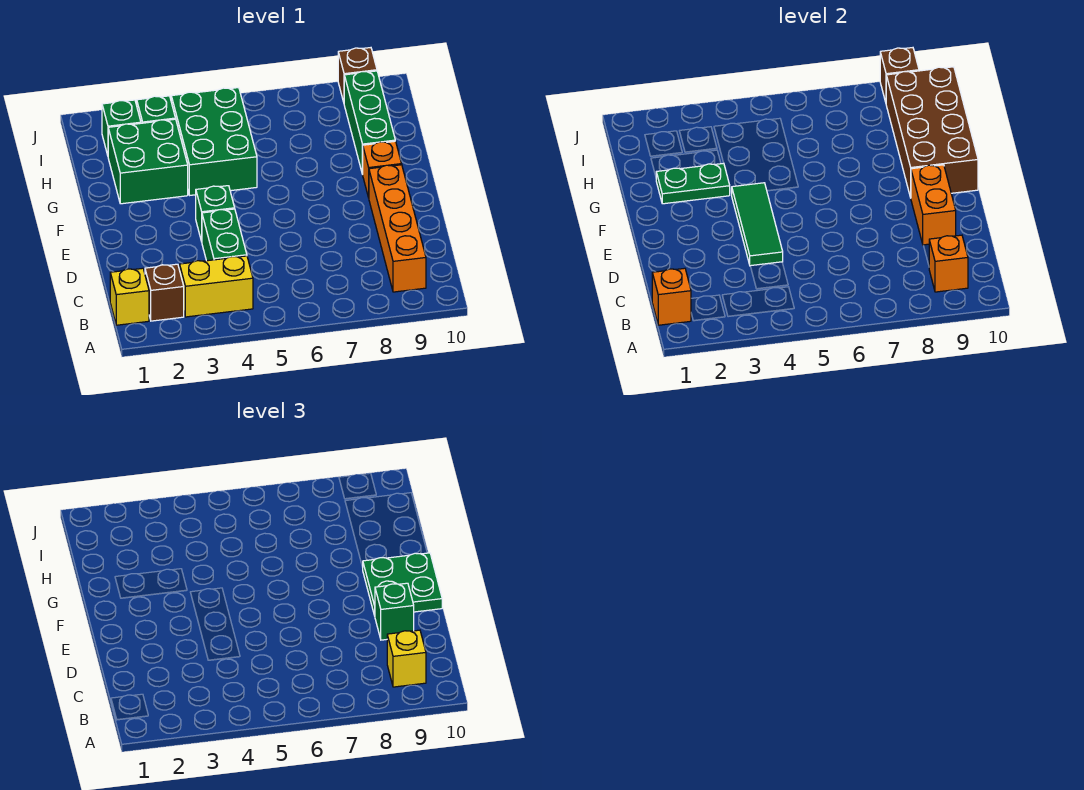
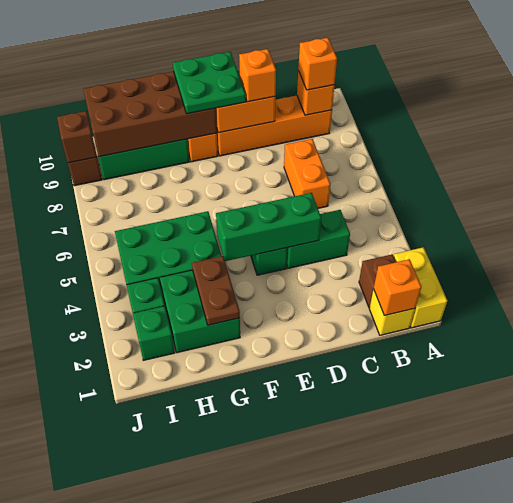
yellow brick B3:B4 level 1 -> yellow brick A1:A2 level 1
yellow brick B9 level 3 -> orange brick B9 level 3
none -> orange brick C6:C7 level 1
green tile D4:F4 level 2 -> green brick D4:F4 level 2
green brick D9 level 3 -> orange brick D9 level 3
green plate G2:G3 level 2 -> brown plate G2:G3 level 2

